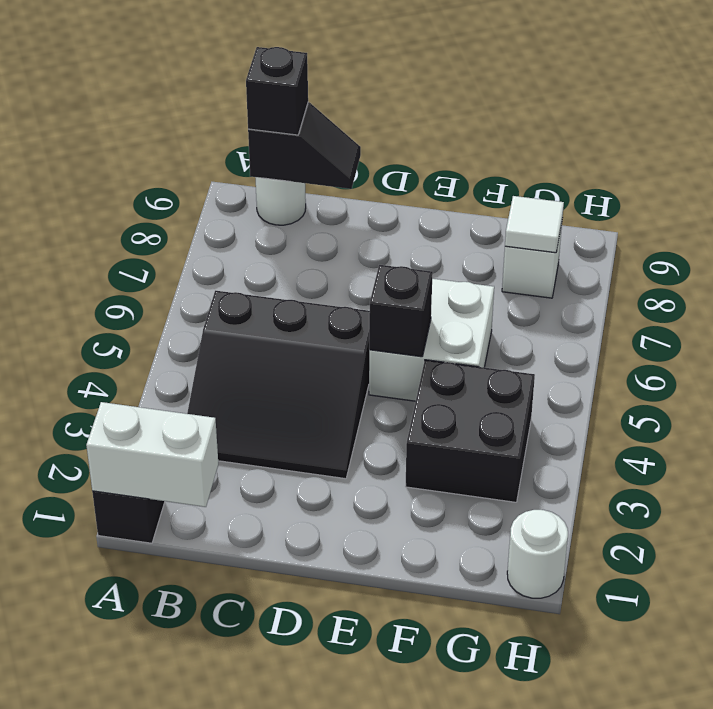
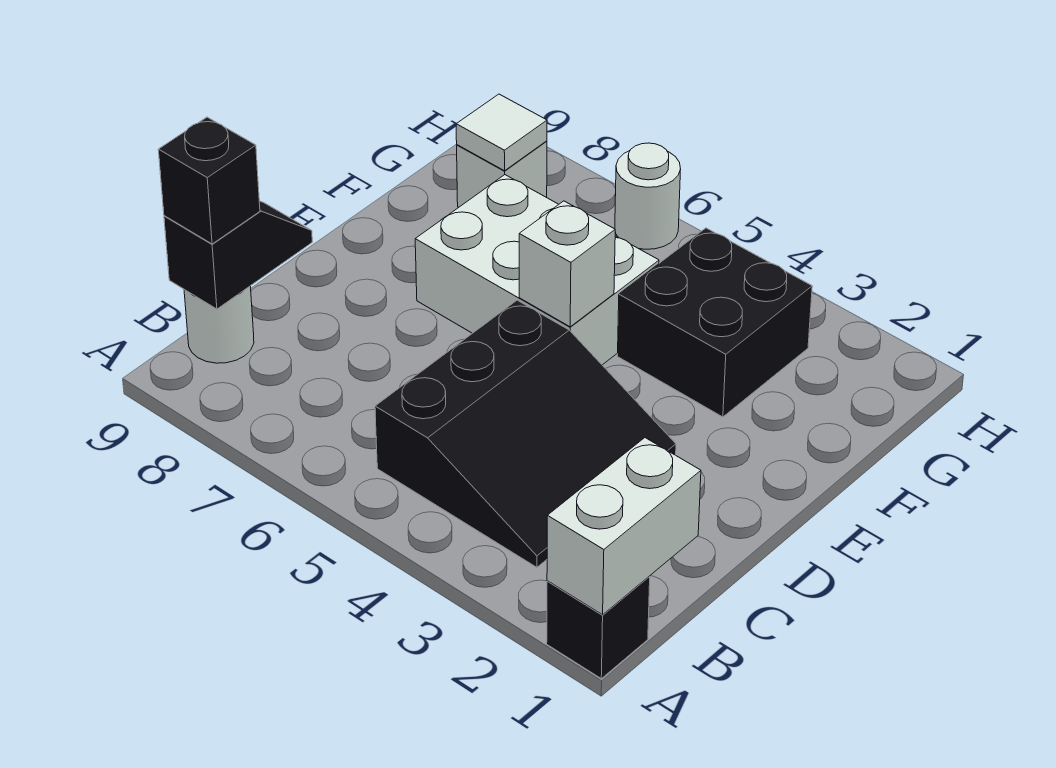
white brick E5:F6 level 1 -> white brick E5:F7 level 1
black brick E5 level 2 -> white brick E5 level 2
white round brick H1 level 1 -> white round brick H6 level 1

